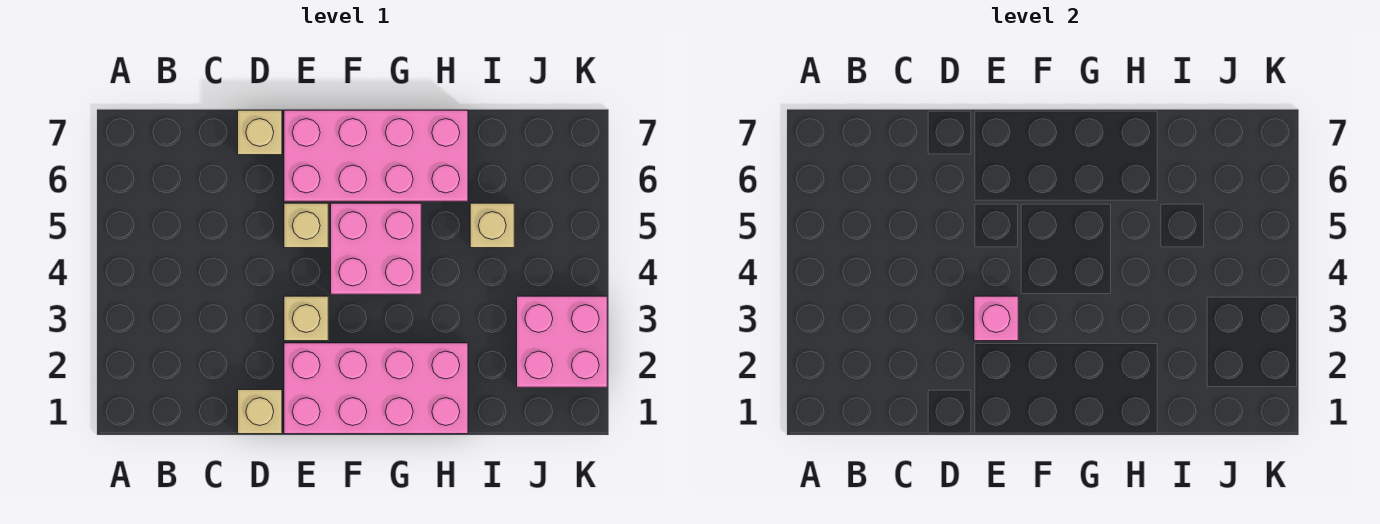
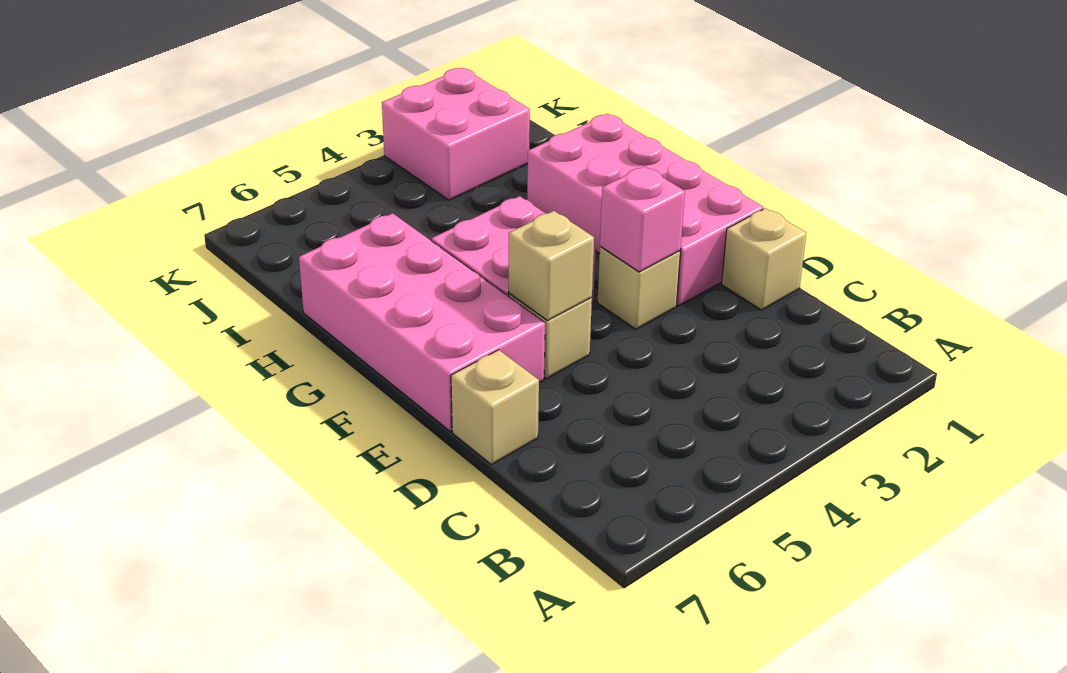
tan brick I5 level 1 -> tan brick E5 level 2

